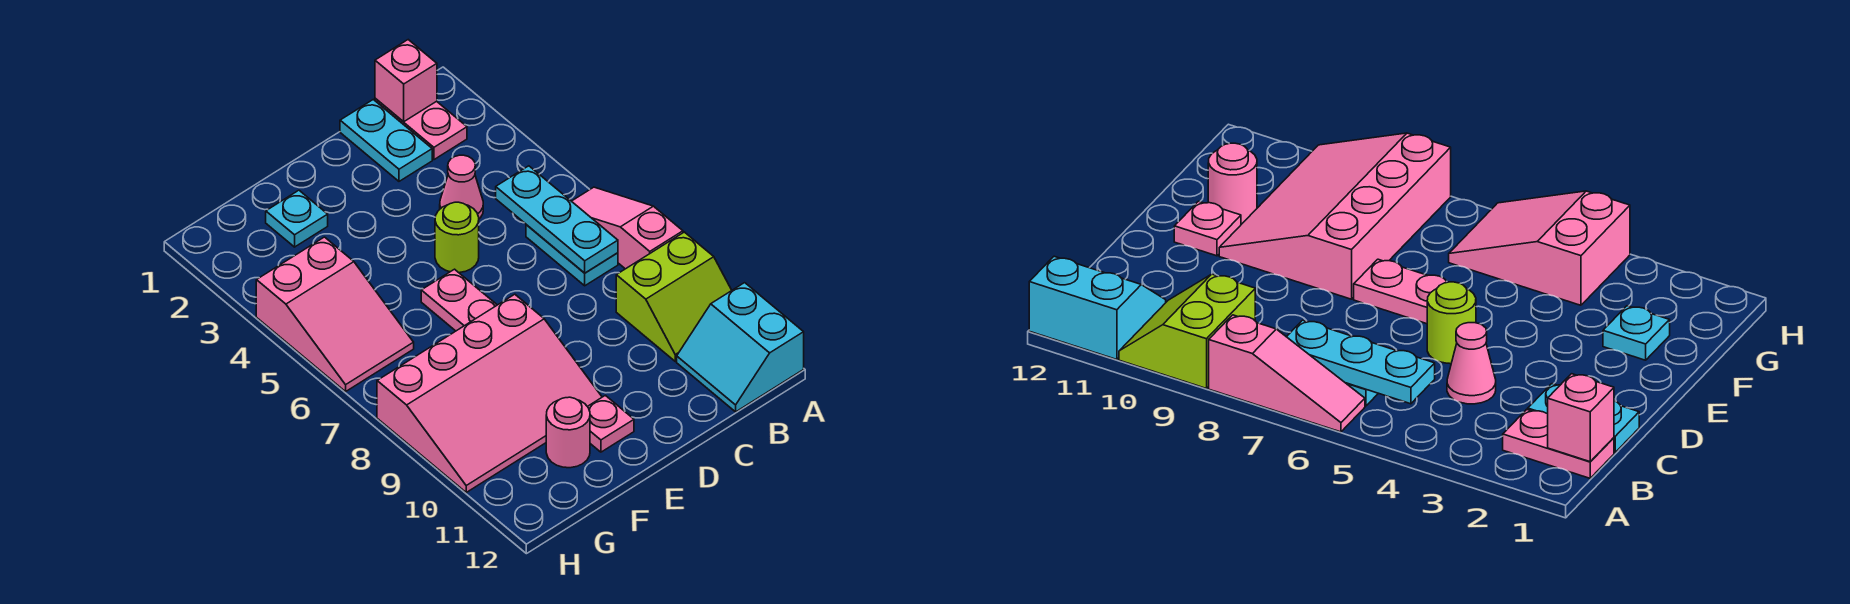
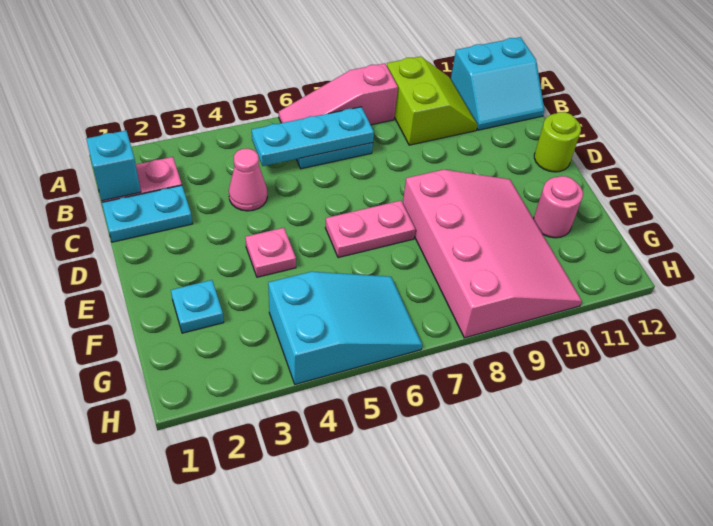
pink brick B1 level 2 -> cyan brick B1 level 2
lime round brick D5 level 1 -> lime round brick D12 level 1
pink plate E11 level 1 -> pink plate E4 level 1
pink slope G4:H6 level 1 top 4 -> cyan slope G4:H6 level 1 top 4

